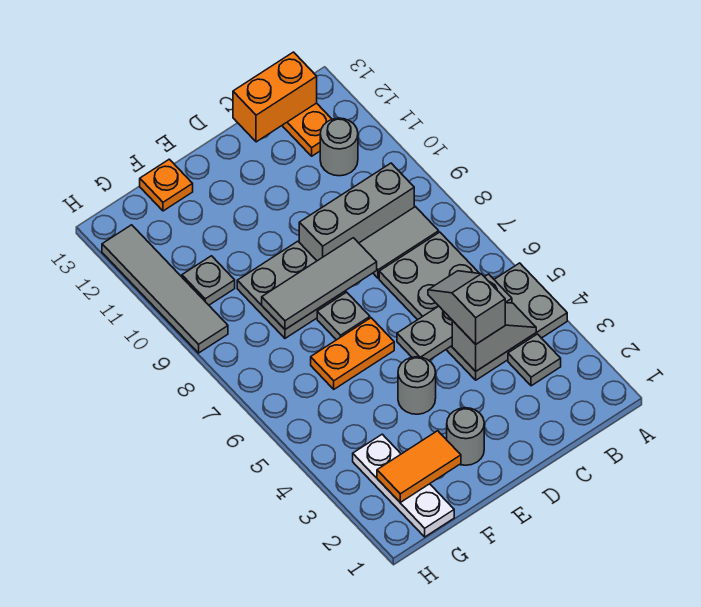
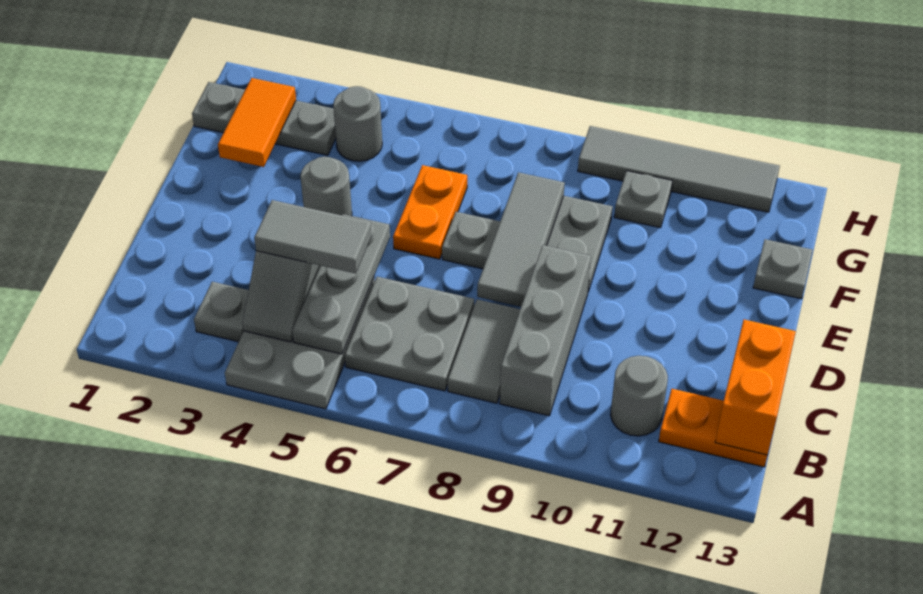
grey slope C4:C5 level 3 top 4 -> grey tile C4:C5 level 3
grey round brick E2 level 1 -> grey round brick G4 level 1
orange plate F13 level 1 -> grey plate F13 level 1
white plate G1:G3 level 1 -> grey plate G1:G3 level 1

